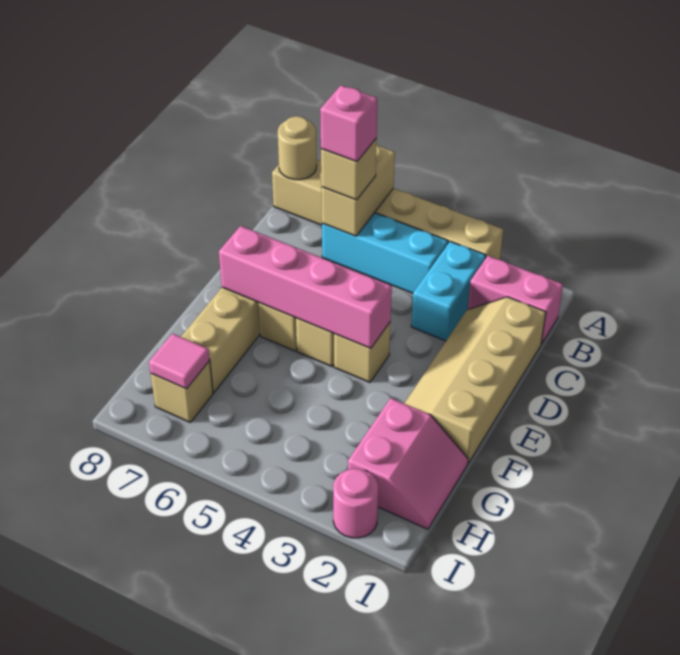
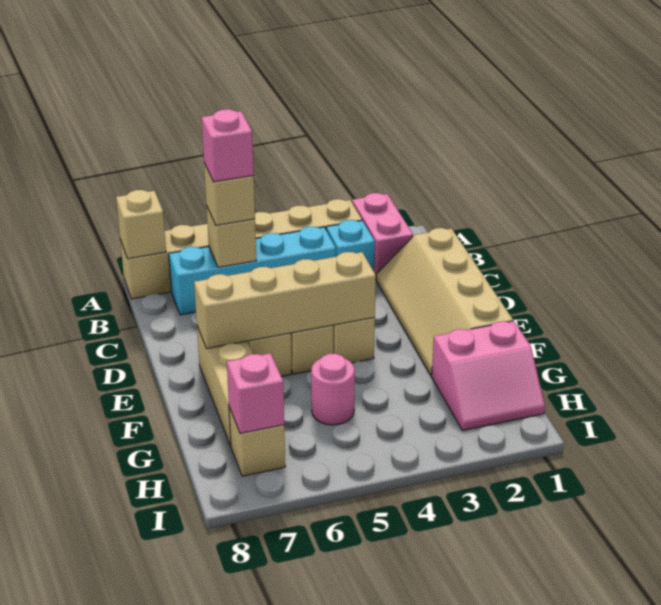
tan brick A6:B6 level 2 -> tan brick B6 level 2
tan round brick A8 level 2 -> tan brick A8 level 2
pink brick B1:B2 level 1 -> pink brick A2:B2 level 1
cyan brick B3:C3 level 1 -> cyan brick B3 level 1
cyan brick B4:B6 level 1 -> cyan brick B4:B7 level 1
pink brick E4:E7 level 2 -> tan brick E4:E7 level 2
pink slope G1:H2 level 1 top 2 -> pink slope G1:H2 level 1 top G
pink tile H7 level 2 -> pink brick H7 level 2
pink round brick I2 level 1 -> pink round brick G5 level 1

